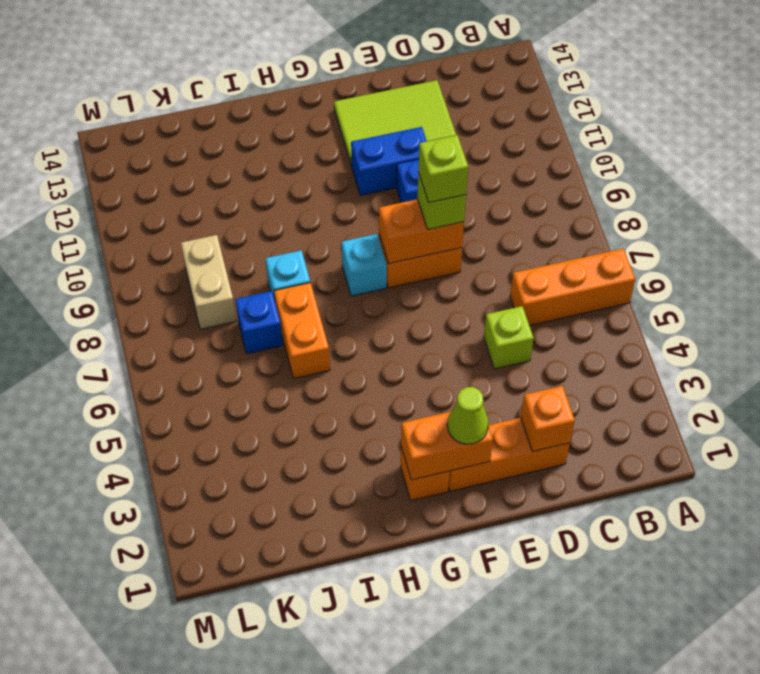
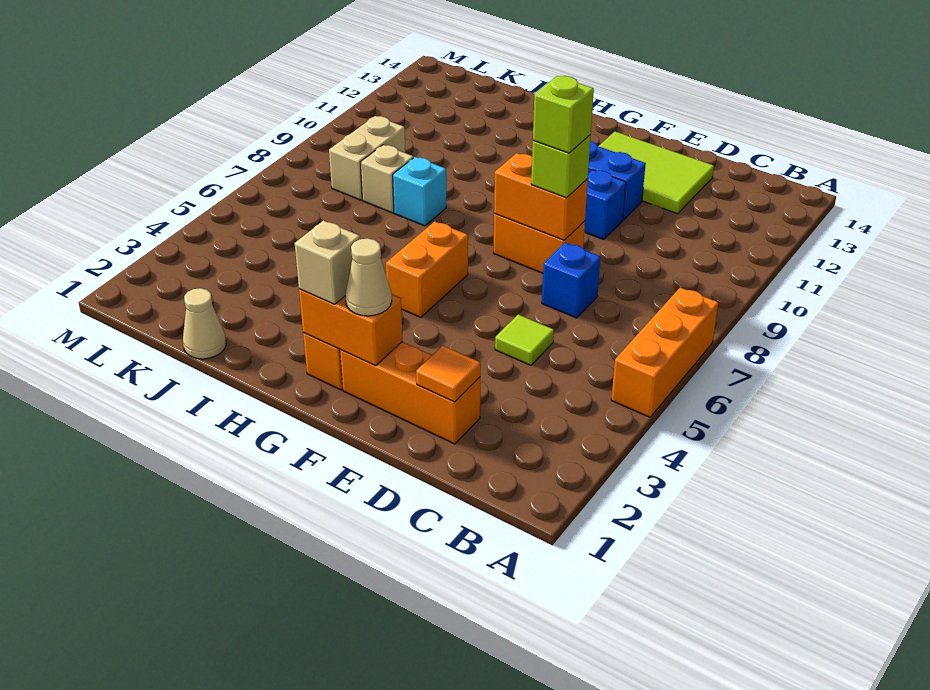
orange brick A6:C6 level 1 -> orange brick A5:A7 level 1
orange brick D2 level 2 -> orange tile D2 level 2
lime brick D5 level 1 -> lime tile D5 level 1
lime cone F2 level 3 -> tan cone F2 level 3
none -> tan brick G2 level 3
cyan brick G8 level 1 -> none
orange brick I6:I7 level 1 -> orange brick G5:G6 level 1
none -> tan cone J1 level 1
blue brick J7 level 1 -> blue brick D7 level 1
none -> tan brick J8 level 1

